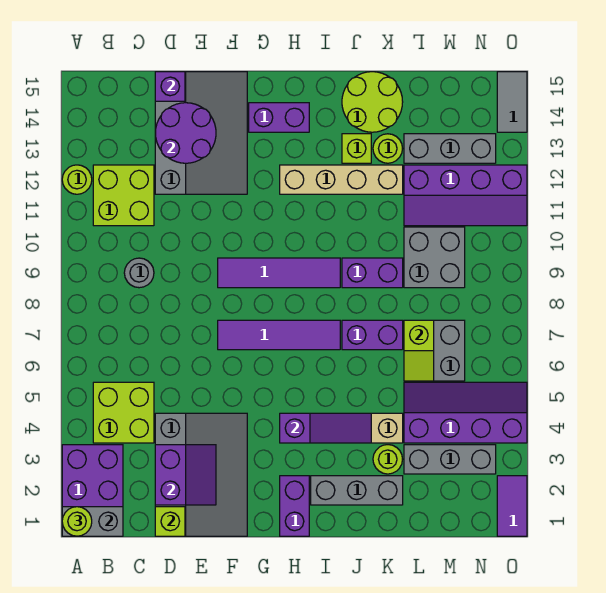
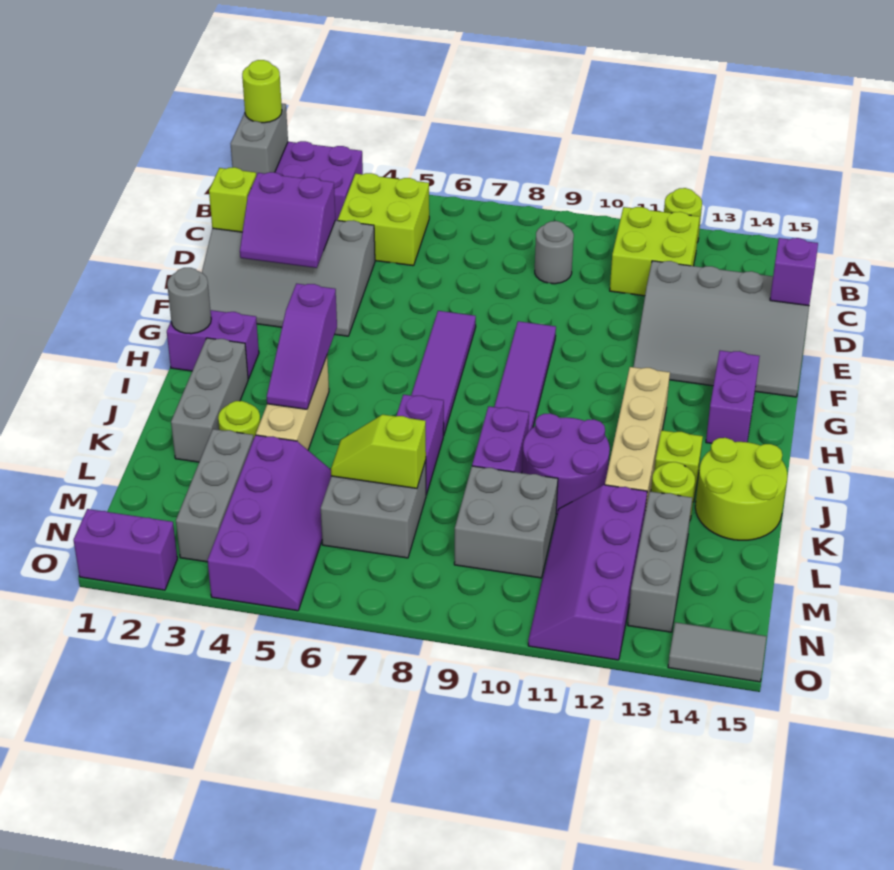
purple round brick D13:E14 level 2 -> purple round brick J10:K11 level 1
none -> grey round brick H1 level 2
purple tile O1:O2 level 1 -> purple brick O1:O2 level 1

